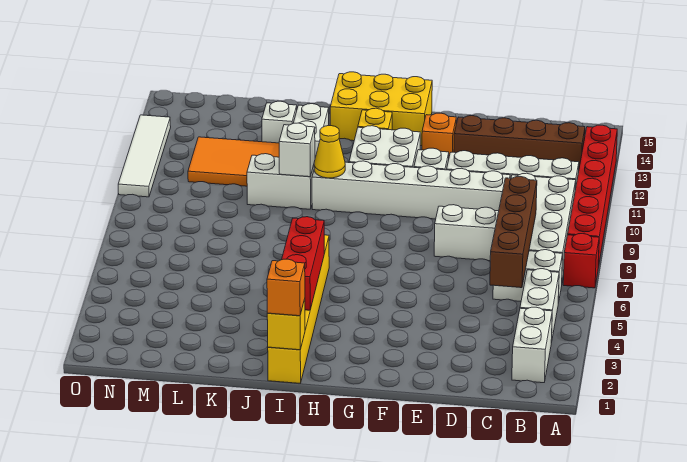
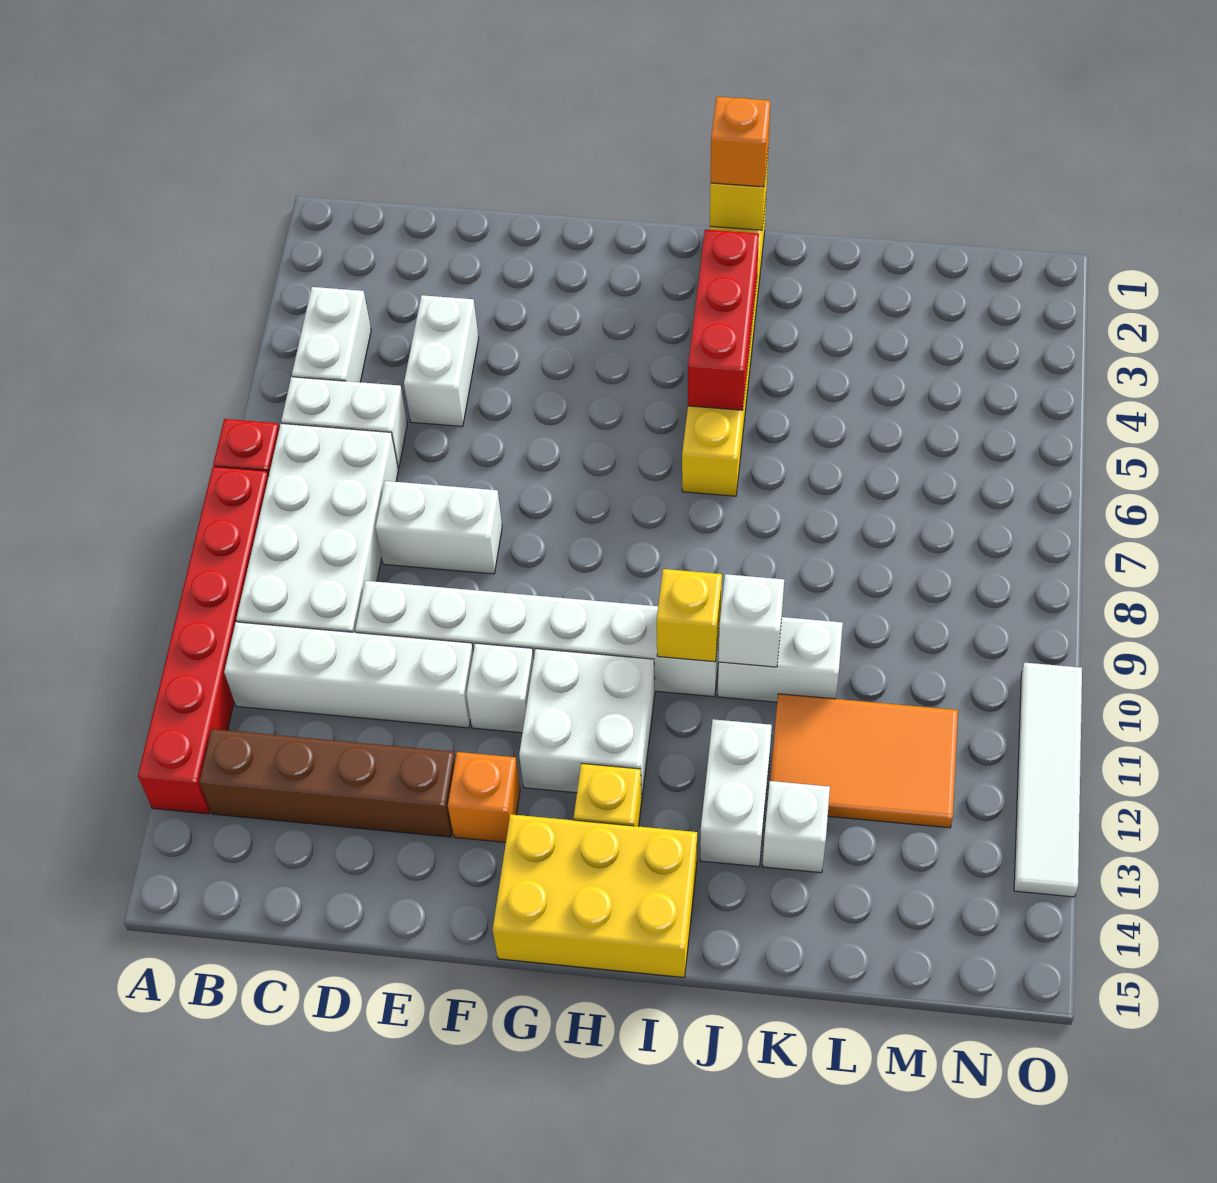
white brick B2:B3 level 1 -> white brick D4:D5 level 1
brown brick C5:C8 level 2 -> none
yellow cone I10 level 2 -> yellow brick I10 level 2

